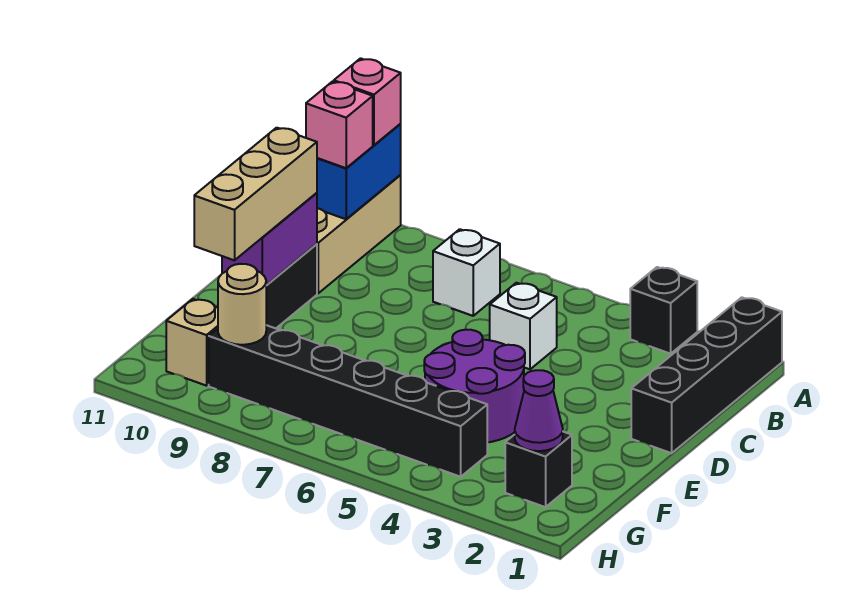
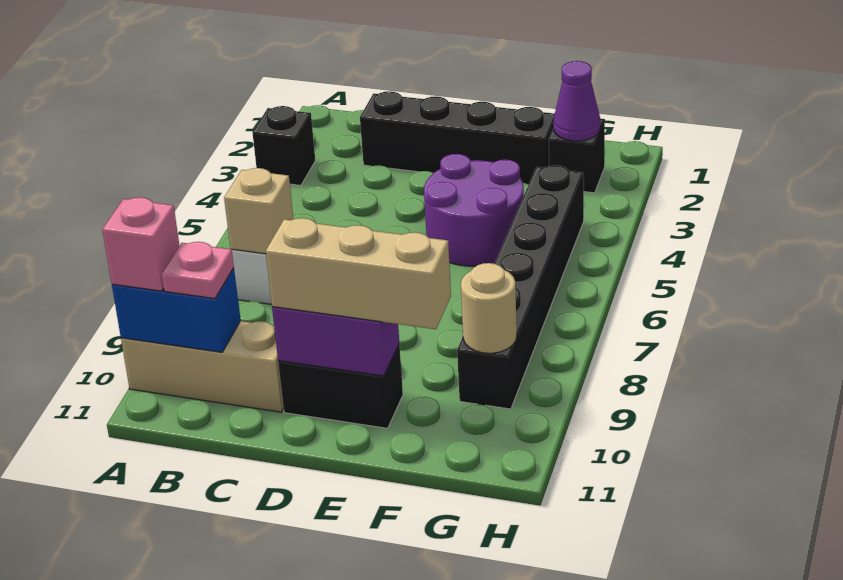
black brick A1:D1 level 1 -> black brick C2:F2 level 1
pink brick B10 level 3 -> pink plate B10 level 3
white brick C5 level 1 -> none
tan brick G10 level 1 -> tan brick B7 level 2

